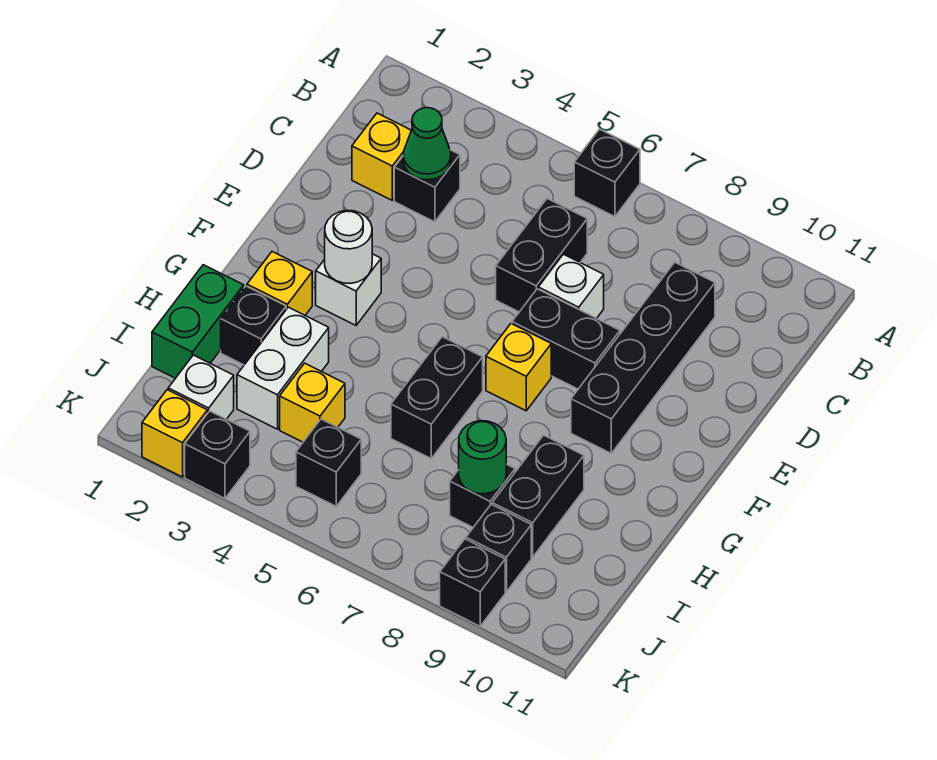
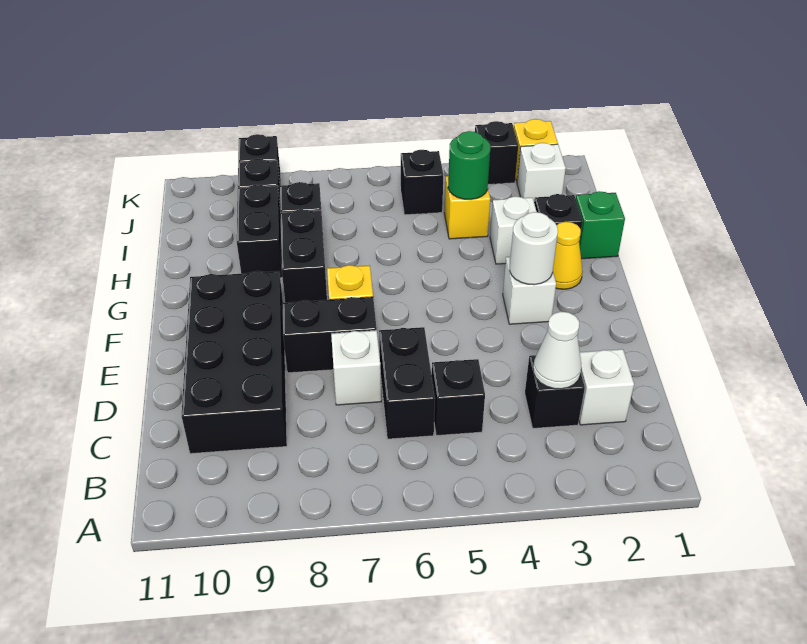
black brick A6 level 1 -> black brick C5 level 1
yellow brick C2 level 1 -> white brick C2 level 1
green cone C3 level 2 -> white cone C3 level 2
black brick C9:F9 level 1 -> black brick C9:F10 level 1
yellow brick G2 level 1 -> yellow cone G2 level 1
black brick G6:H6 level 1 -> black brick G8:H8 level 1
green brick H1:I1 level 1 -> green brick H1 level 1
white brick H3:I3 level 1 -> white brick H3 level 1
green round brick I8 level 2 -> green round brick I4 level 2

